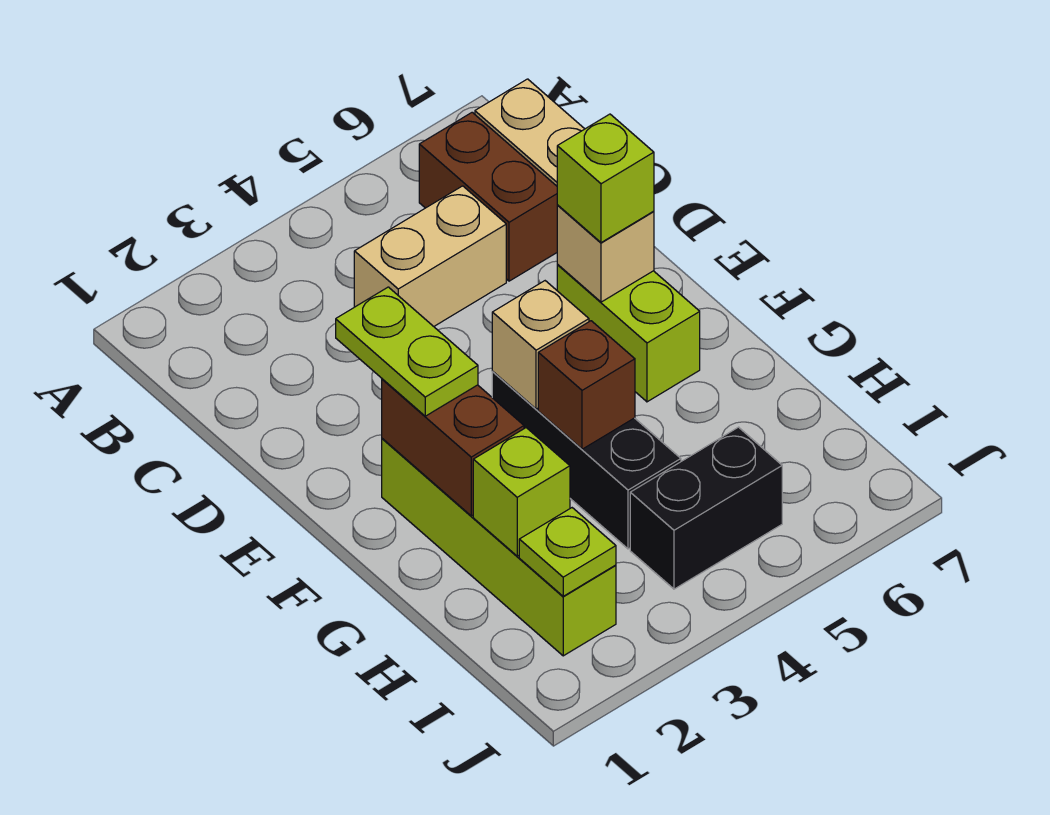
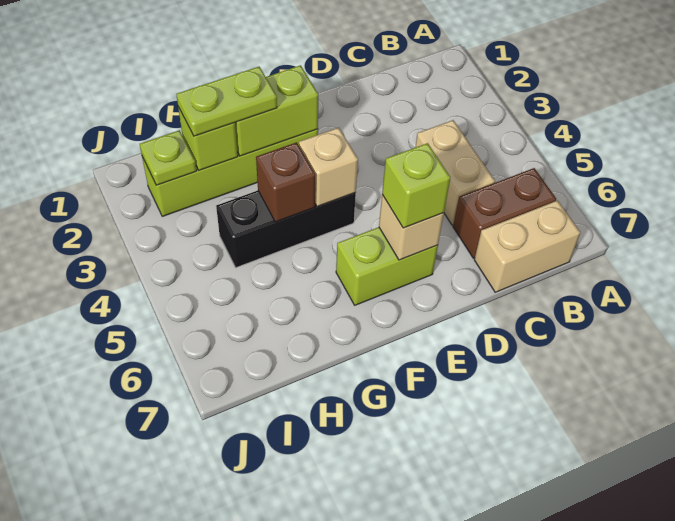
lime plate E2:F2 level 3 -> lime plate G2:H2 level 3
brown brick F2:G2 level 2 -> lime brick F2:G2 level 2
black brick I4:I5 level 1 -> none

